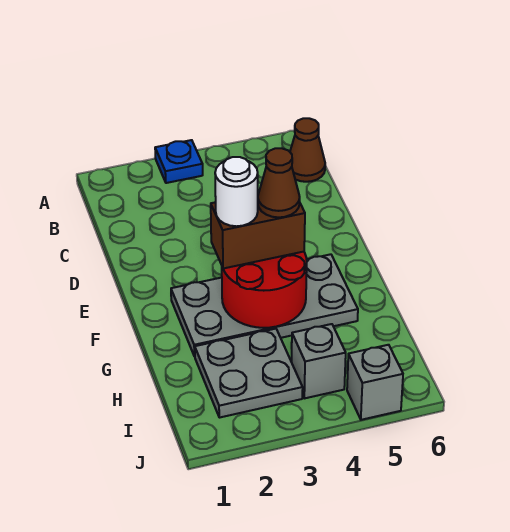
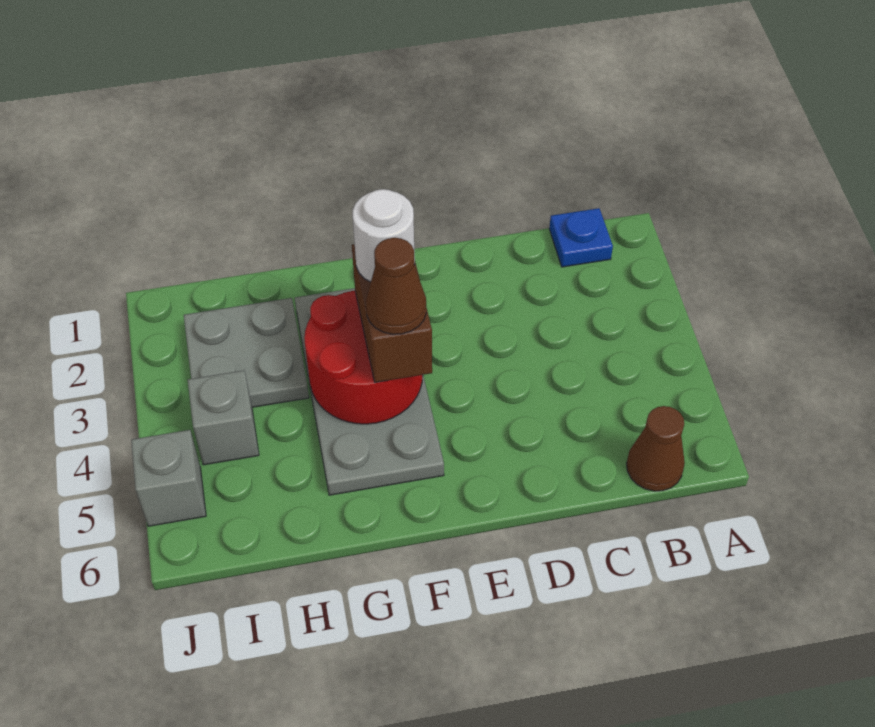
blue plate A3 level 1 -> blue plate B1 level 1

